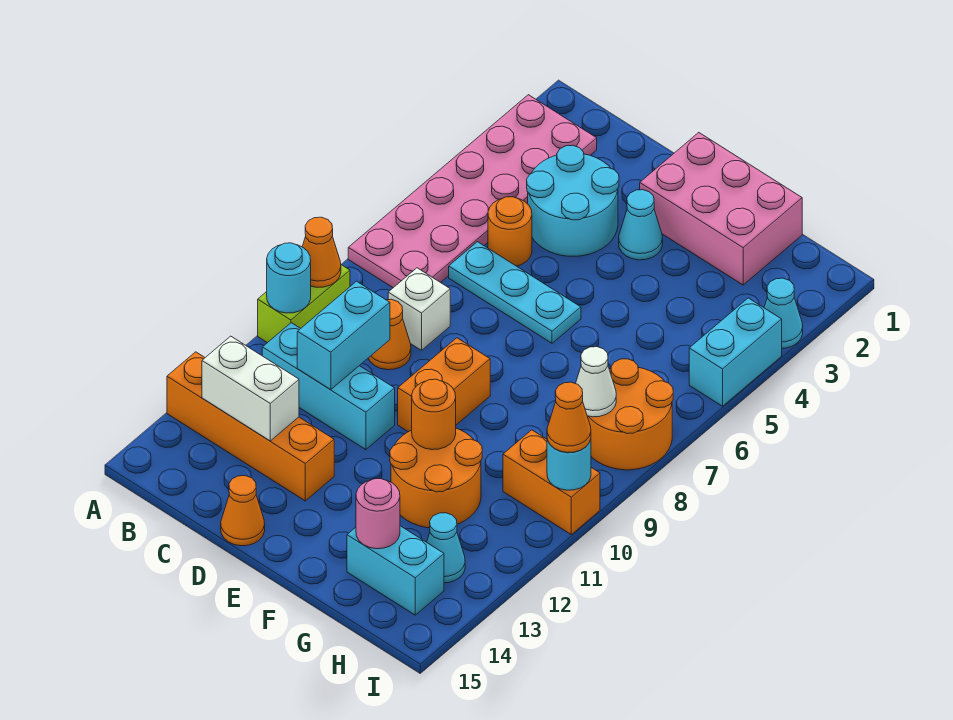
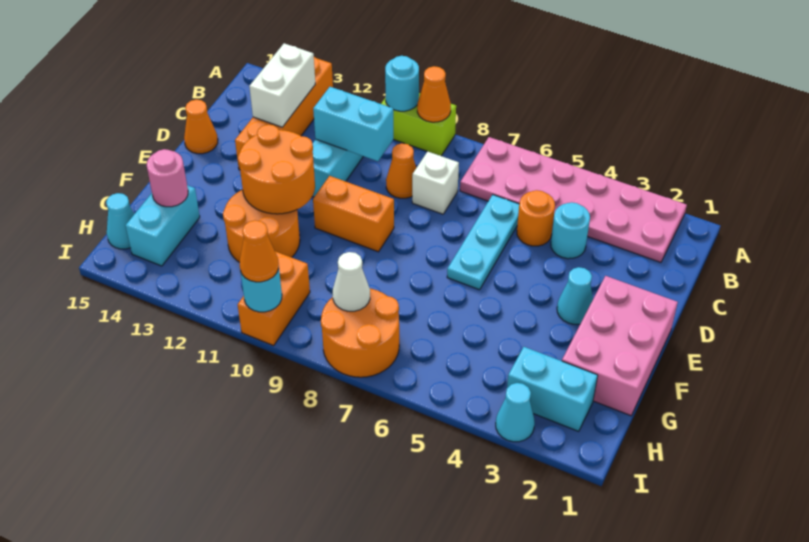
cyan round brick C3:D4 level 1 -> cyan round brick C4 level 1
orange round brick F11 level 2 -> orange round brick E11:F12 level 2
cyan cone H13 level 1 -> cyan cone H15 level 1
cyan brick I4:I5 level 1 -> cyan brick H2:H3 level 1

